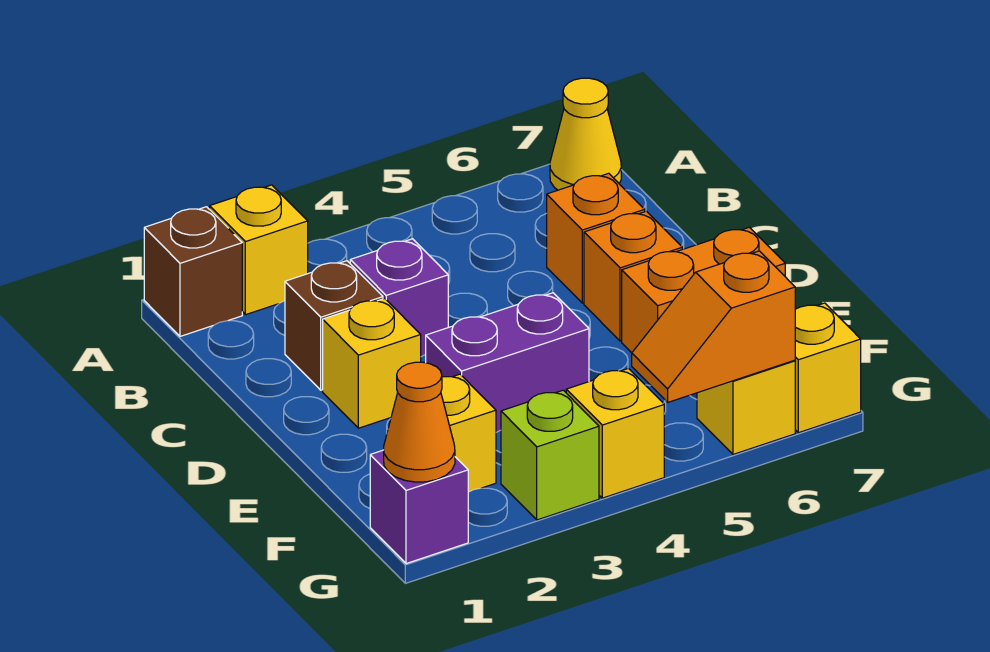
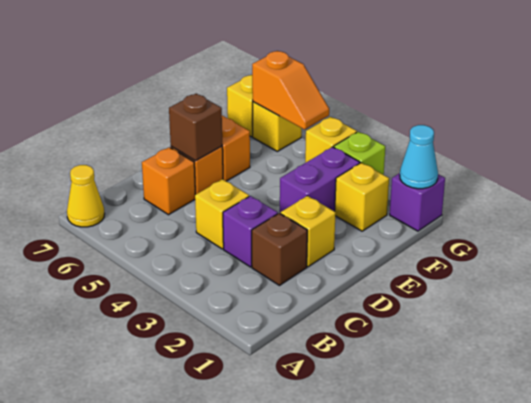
brown brick A1 level 1 -> brown brick D6 level 2
yellow brick A2 level 1 -> yellow brick C4 level 1
purple brick E3:E4 level 1 -> purple brick E3:F3 level 1
orange cone G1 level 2 -> cyan cone G1 level 2

